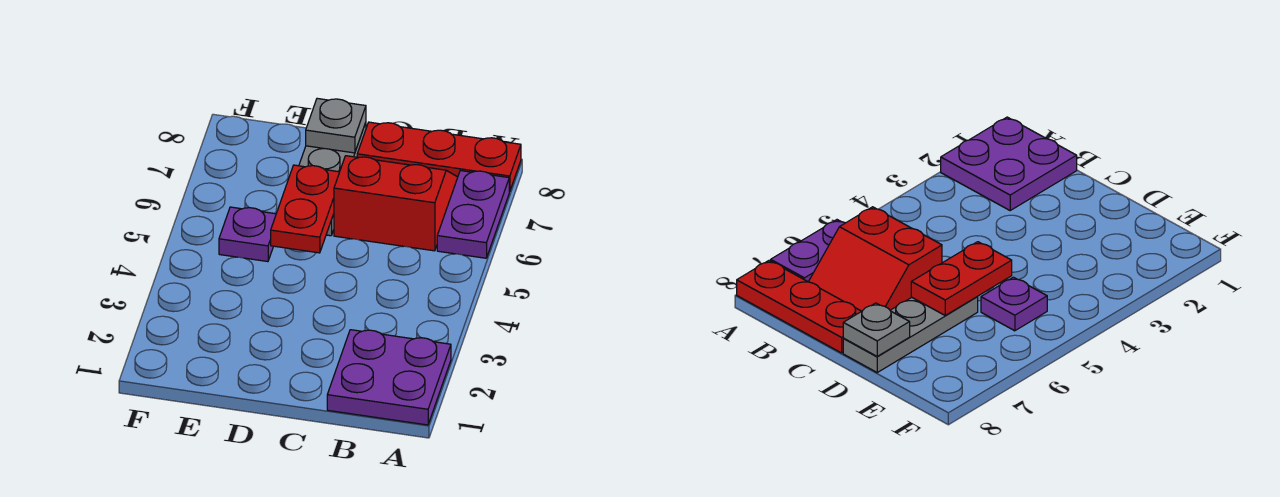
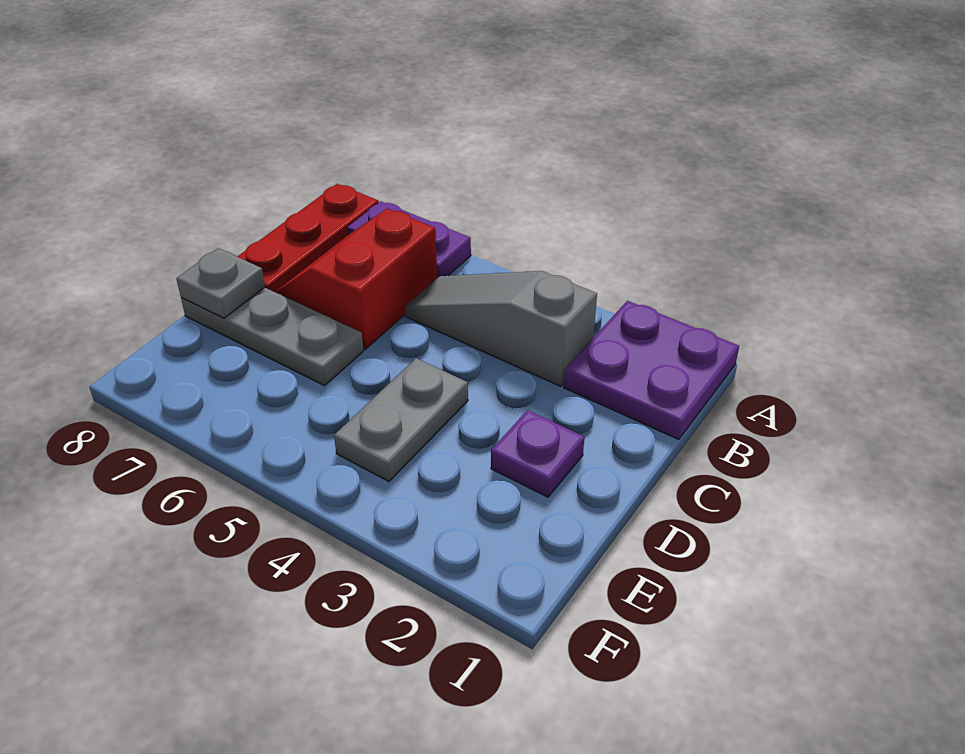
none -> grey slope B3:B5 level 1 top 3
none -> grey plate D4:E4 level 1
red plate D5:D6 level 2 -> none
purple plate E5 level 1 -> purple plate D2 level 1

